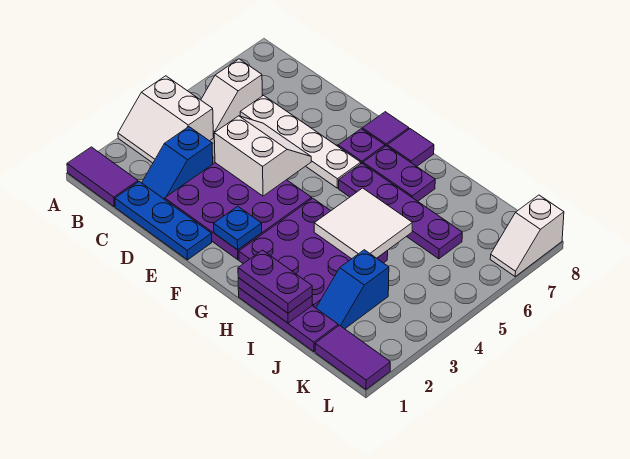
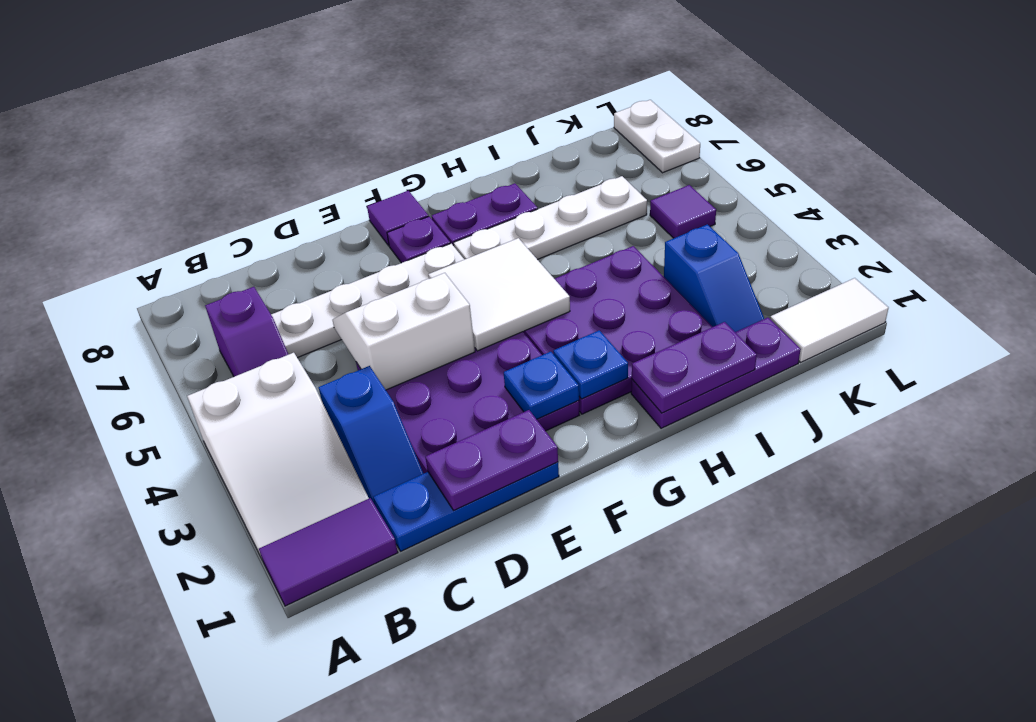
white slope A3:B4 level 1 top 4 -> white slope A2:B4 level 1 top 4
white slope B5:B6 level 1 top 6 -> purple slope B5:B6 level 1 top 6
none -> blue plate G2 level 2
purple plate G6:J6 level 1 -> white plate G6:J6 level 1
purple tile G8 level 1 -> purple tile K5 level 1
purple plate H1:I1 level 3 -> purple plate D1:E1 level 2
white tile H4:I5 level 2 -> white tile F4:G5 level 2
purple tile K1:L1 level 1 -> white tile K1:L1 level 1
white slope L7:L8 level 1 top 8 -> white plate L7:L8 level 1

